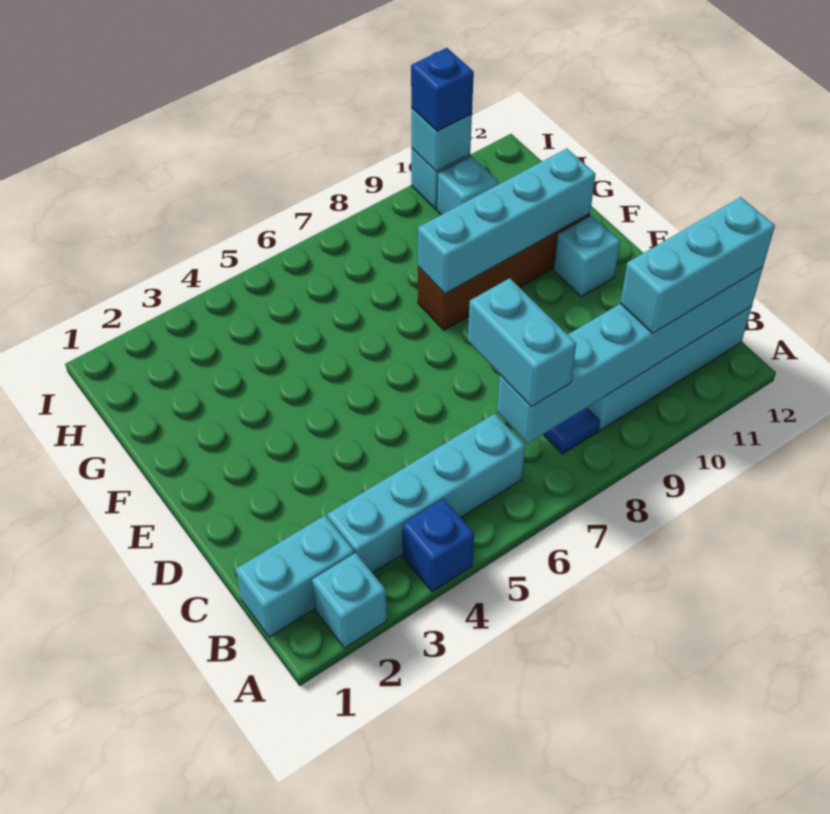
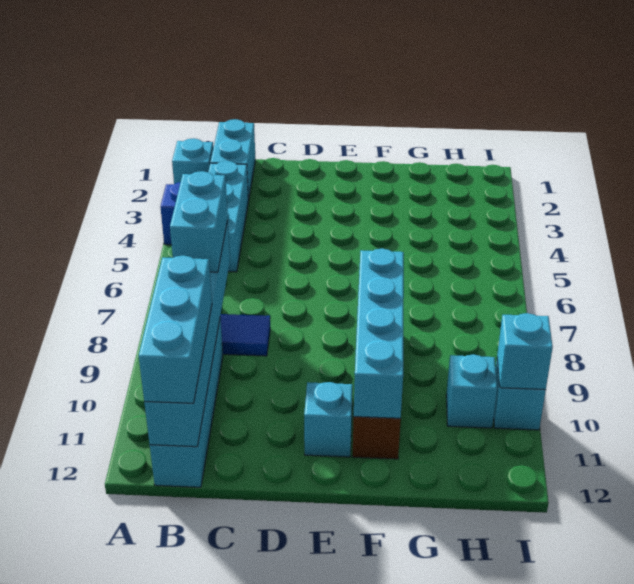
cyan brick B3:B6 level 1 -> cyan brick B3:B5 level 1
cyan brick B7:C7 level 3 -> cyan brick B7:B8 level 3
blue brick I10 level 3 -> none

